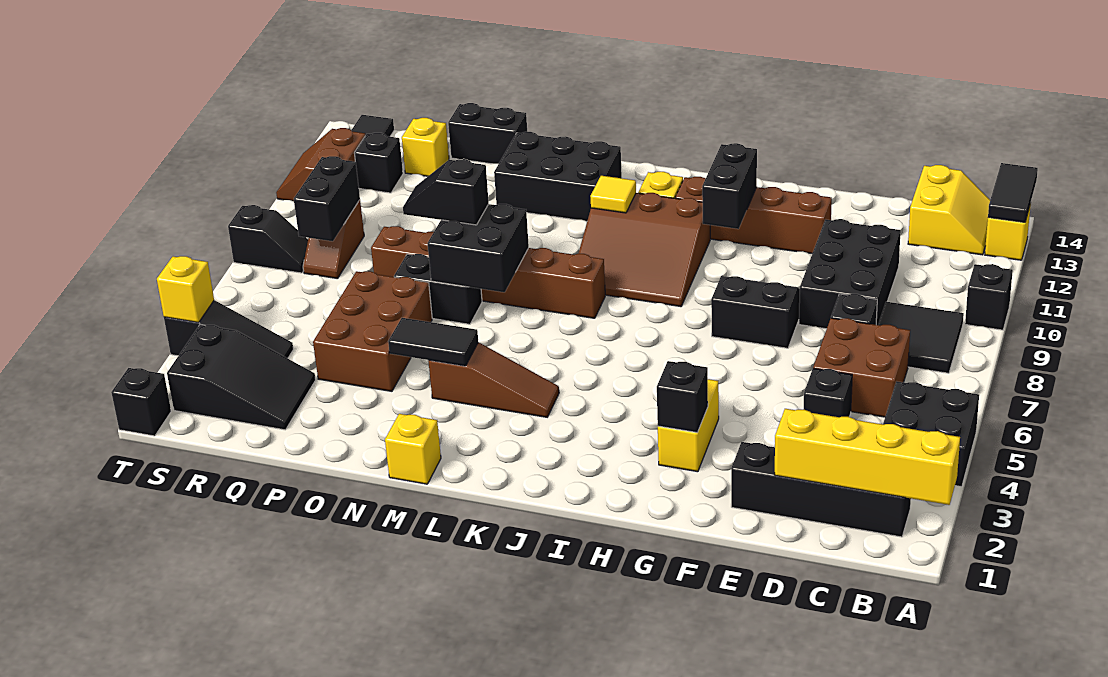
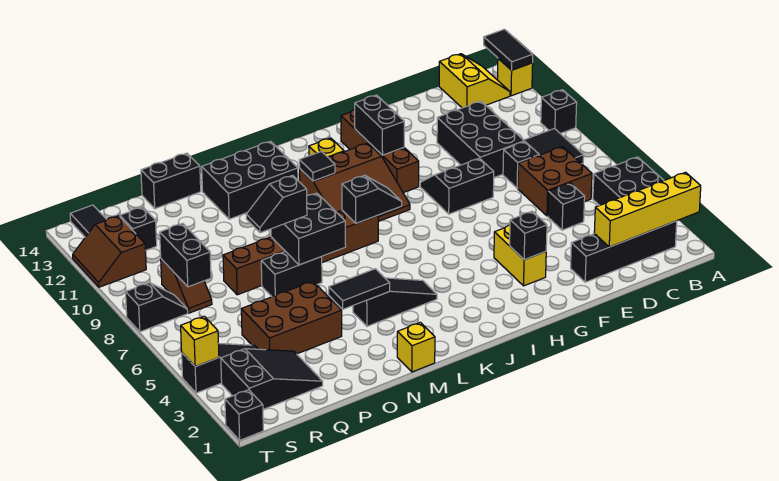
brown brick F12:I12 level 1 -> brown brick H10:H13 level 1
none -> black slope J8:K8 level 2 top K
brown slope K4:M4 level 1 top M -> black slope K4:M4 level 1 top M
yellow tile K11 level 2 -> black tile K11 level 2
brown brick O4:P6 level 1 -> brown brick O4:Q5 level 1
yellow brick Q13 level 1 -> none

